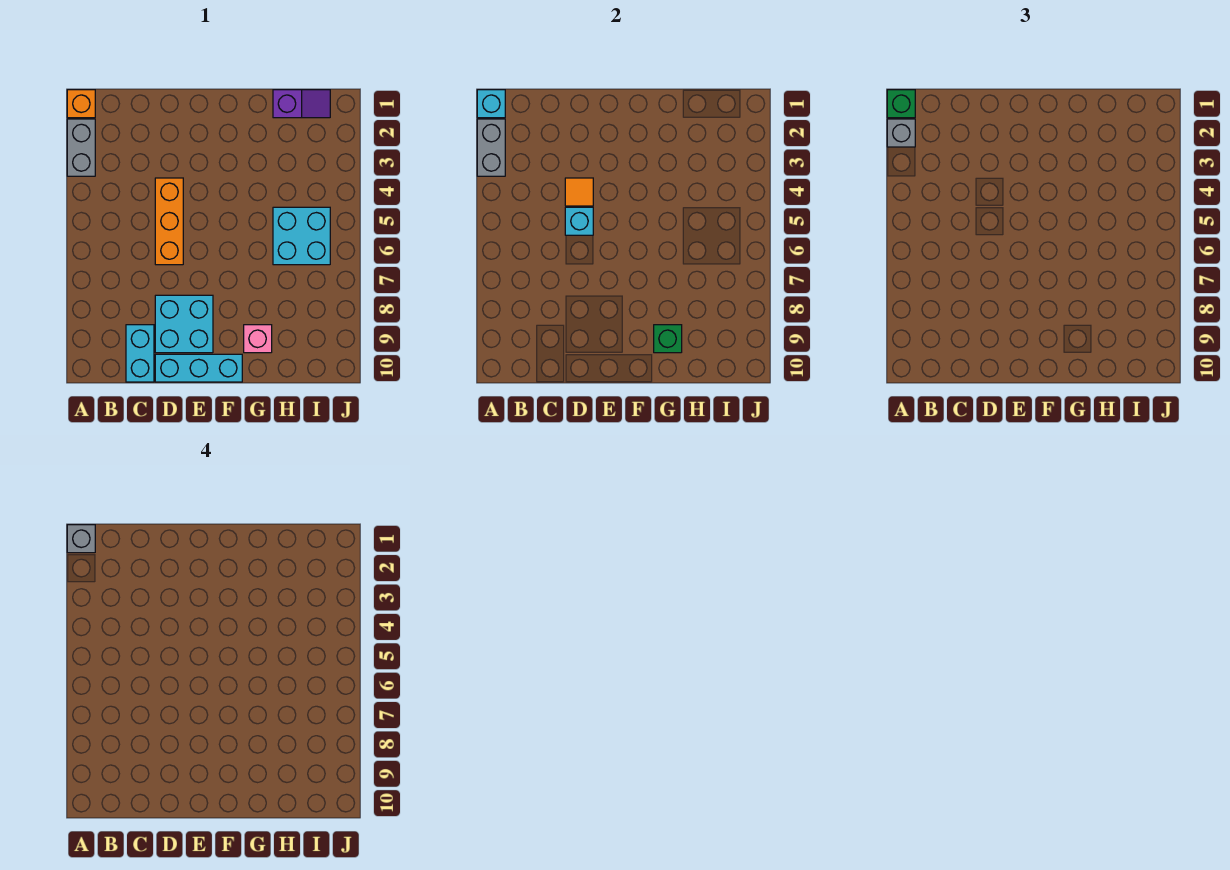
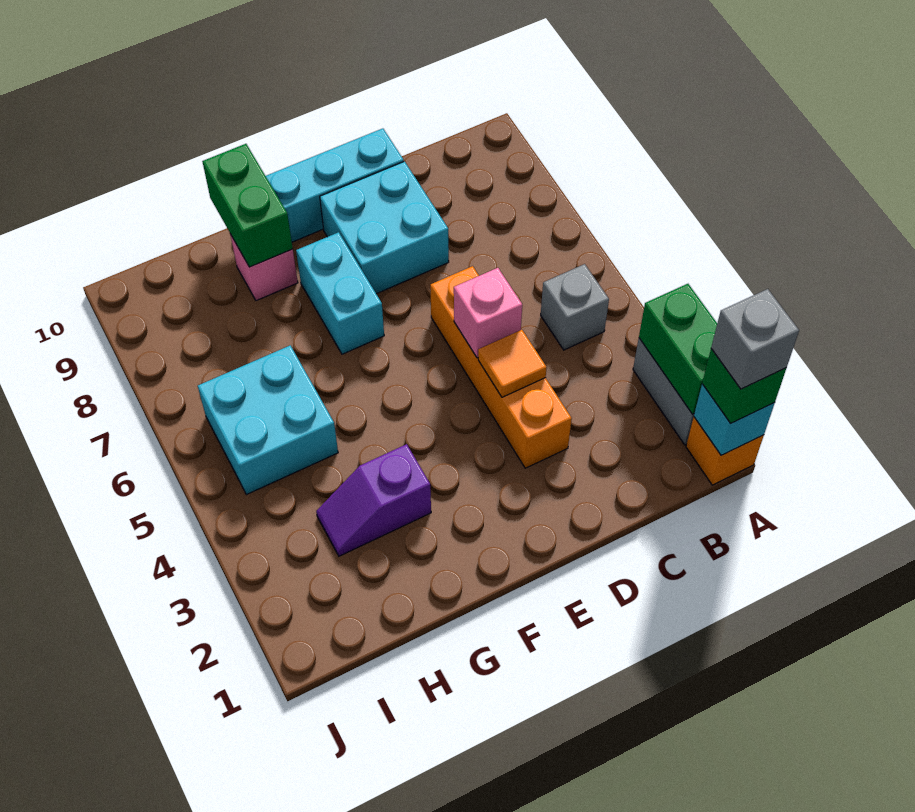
grey brick A2:A3 level 2 -> green brick A2:A3 level 2
grey brick A2 level 3 -> grey brick B5 level 1
cyan brick C9:C10 level 1 -> cyan brick F7:F8 level 1
orange brick D4:D6 level 1 -> orange brick D3:D6 level 1
cyan brick D5 level 2 -> pink brick D5 level 2
green brick G9 level 2 -> green brick G9:G10 level 2
purple slope H1:I1 level 1 top H -> purple slope G3:H3 level 1 top G

